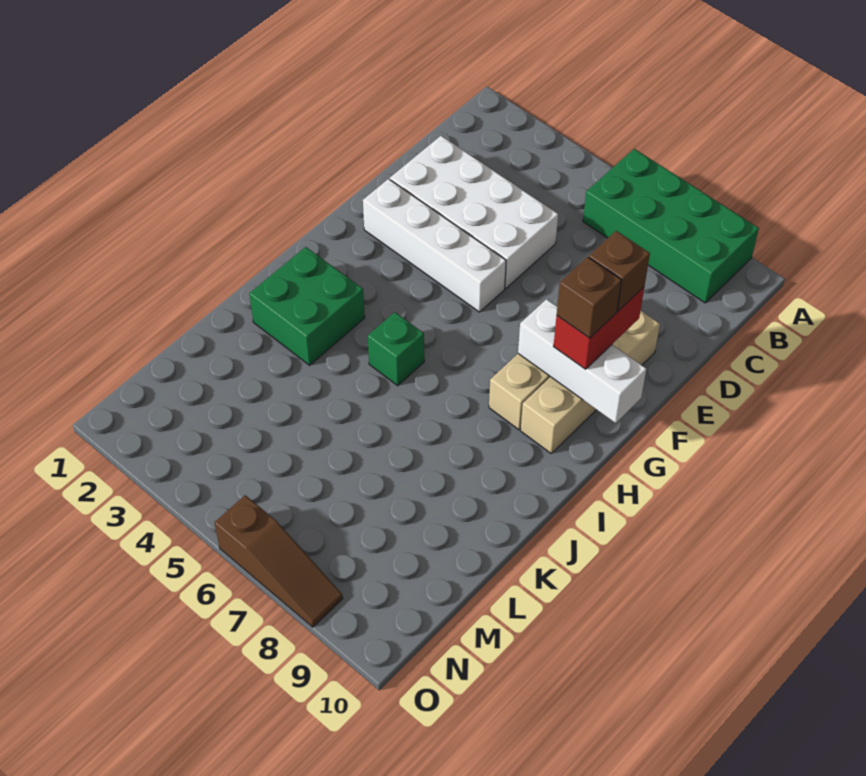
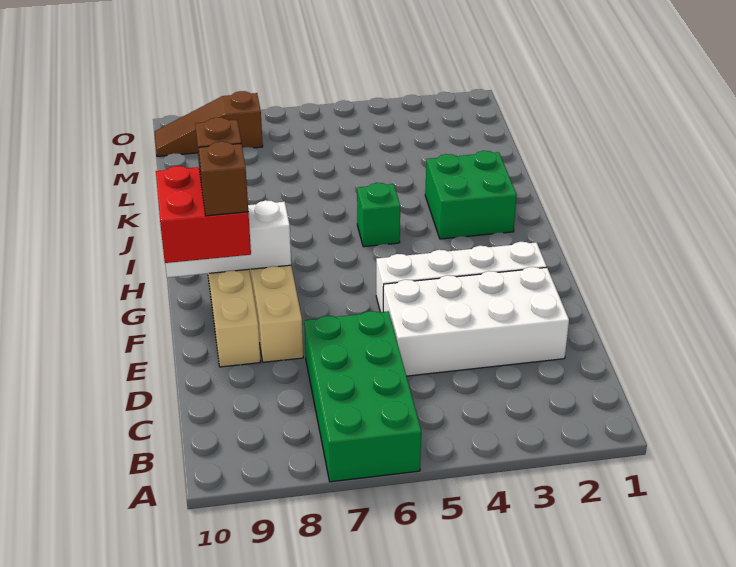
green brick A6:B9 level 1 -> green brick A6:D7 level 1
red brick F9:G9 level 3 -> red brick F9:G10 level 3
brown slope O6:O8 level 1 top 6 -> brown slope N8:N10 level 1 top 8

